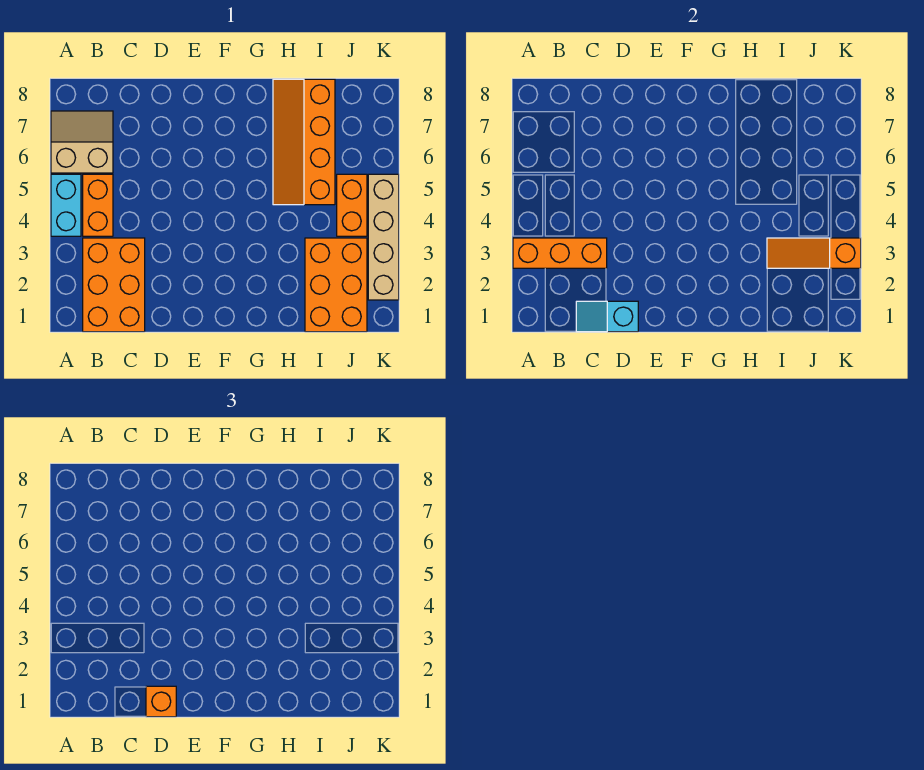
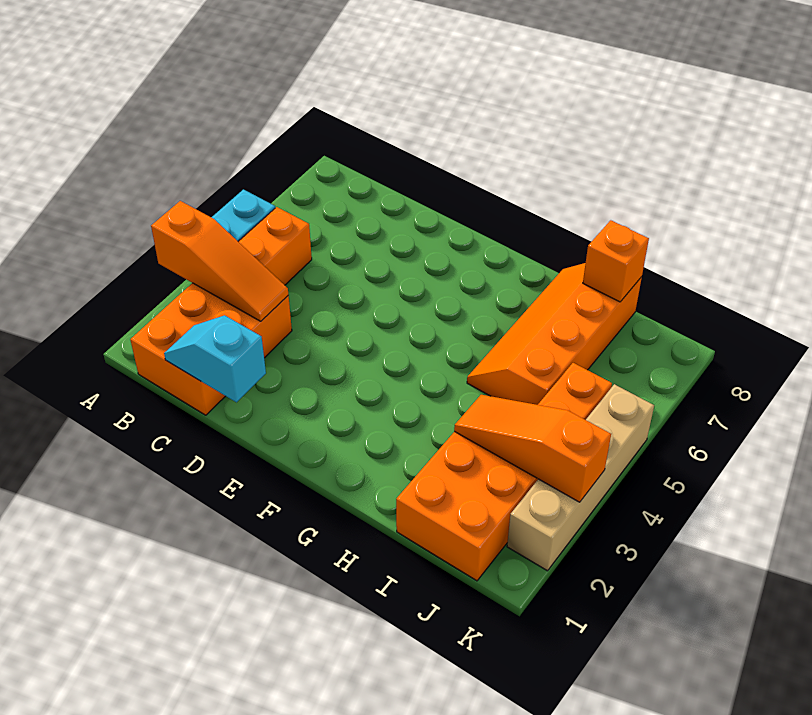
orange brick A3:C3 level 2 -> orange slope A3:C3 level 2 top A
tan slope A6:B7 level 1 top 6 -> none
orange brick D1 level 3 -> orange brick I8 level 2

